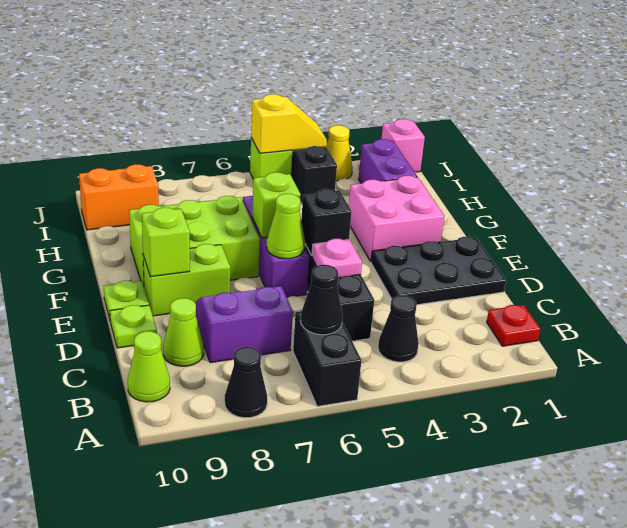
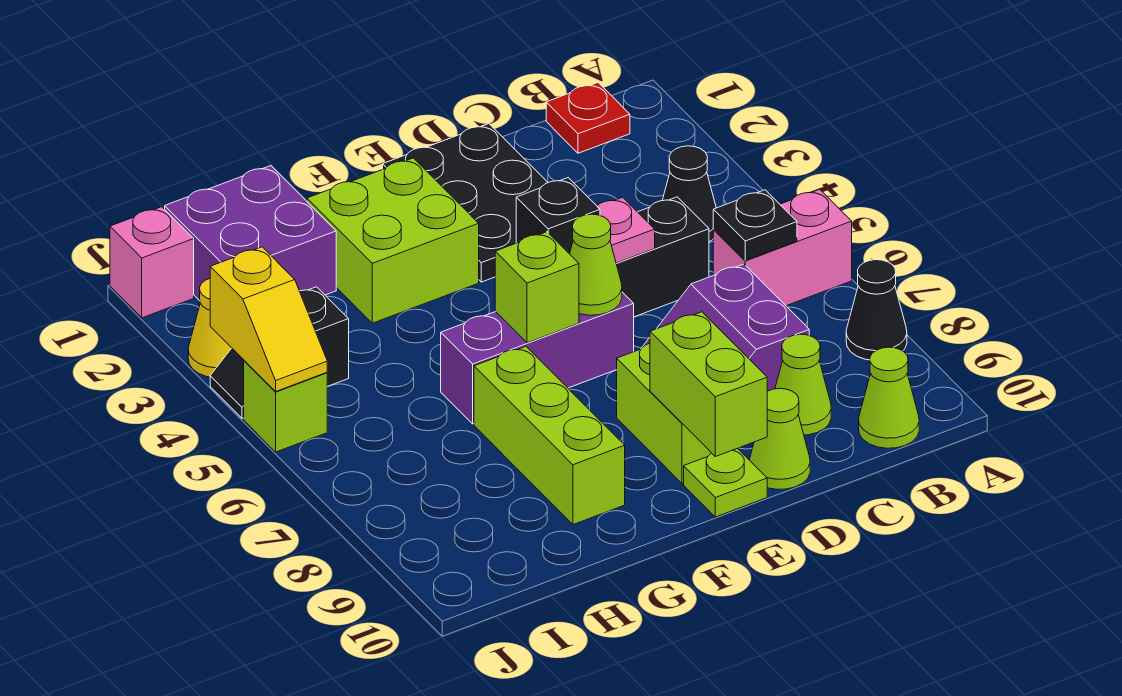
black brick A6:B6 level 1 -> pink brick A6:B6 level 1
black cone B6 level 2 -> black plate B6 level 2
lime plate D10 level 1 -> lime cone D10 level 1
lime brick E9 level 2 -> lime brick E9:E10 level 2
pink brick F2:G3 level 1 -> lime brick F2:G3 level 1
lime brick F7:G9 level 1 -> lime brick G7:G9 level 1
purple brick H2:I2 level 1 -> purple brick H1:I2 level 1
orange brick I9:I10 level 1 -> none
yellow slope J4:J5 level 2 top 5 -> yellow slope J4:J5 level 2 top 4

